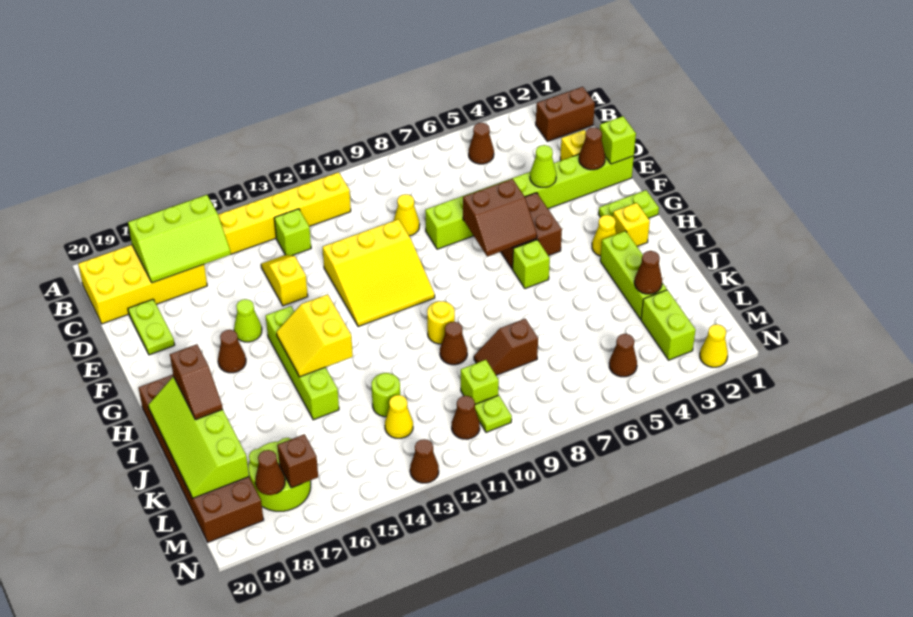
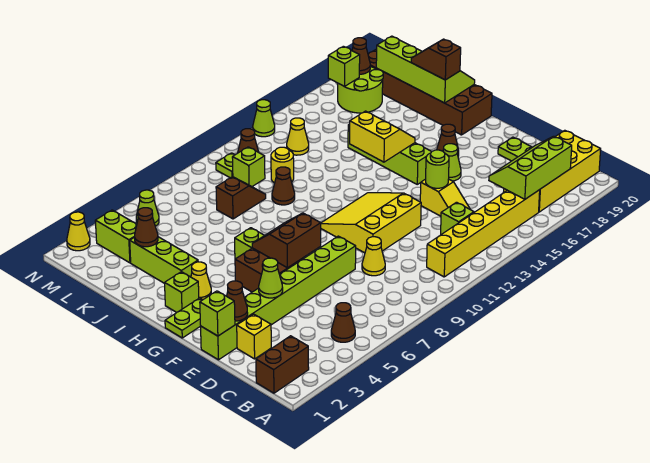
yellow brick H2 level 1 -> lime brick H2 level 1
yellow round brick I10 level 1 -> yellow round brick K11 level 1
lime round brick K13 level 1 -> lime round brick E14 level 2
brown cone M5 level 1 -> lime cone M5 level 1
brown brick M17 level 2 -> lime brick M17 level 2
brown cone N13 level 1 -> lime cone N13 level 1

